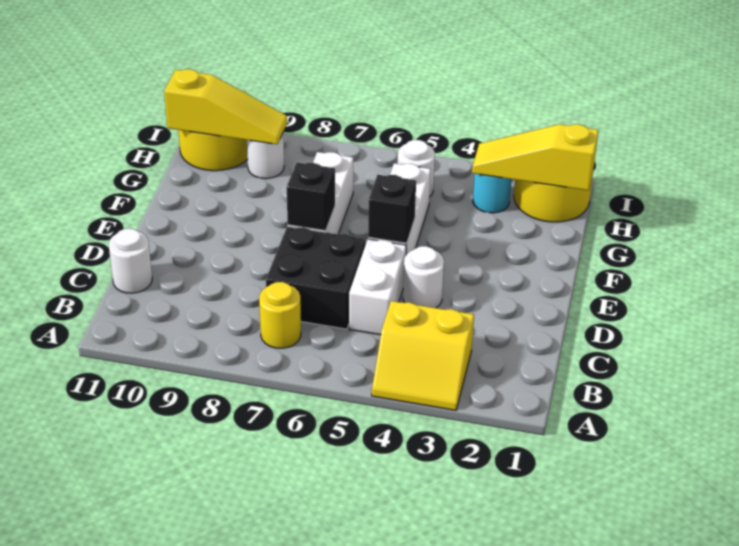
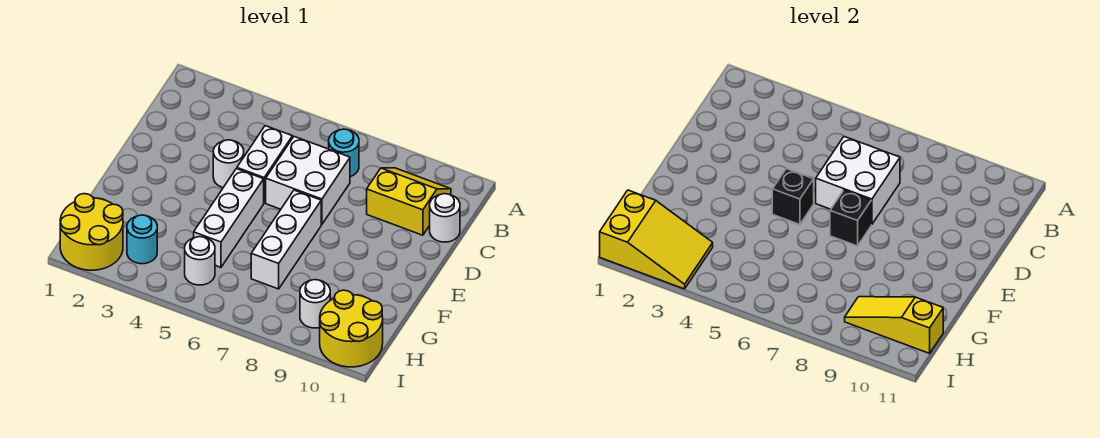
yellow slope A3:B4 level 1 top B -> yellow slope B9:C10 level 1 top C
yellow round brick B7 level 1 -> cyan round brick B7 level 1
black brick C6:D7 level 1 -> white brick C6:D7 level 1
none -> white brick C6:D7 level 2
yellow slope H1:H3 level 2 top 1 -> yellow slope H1:I3 level 2 top 1

